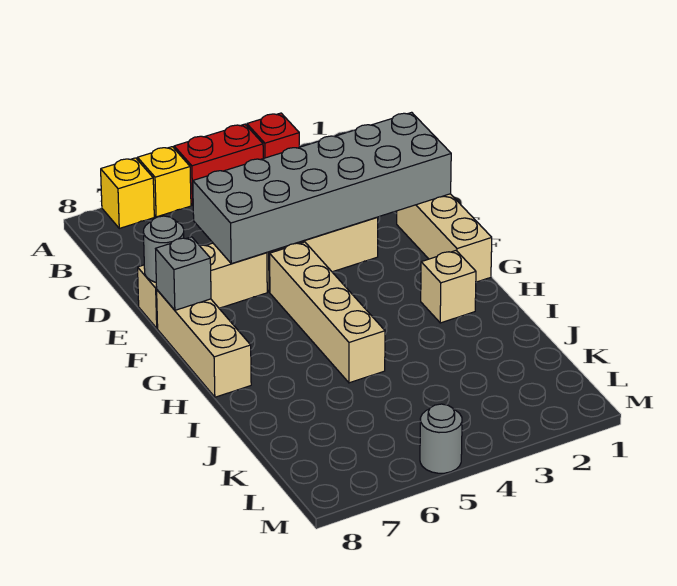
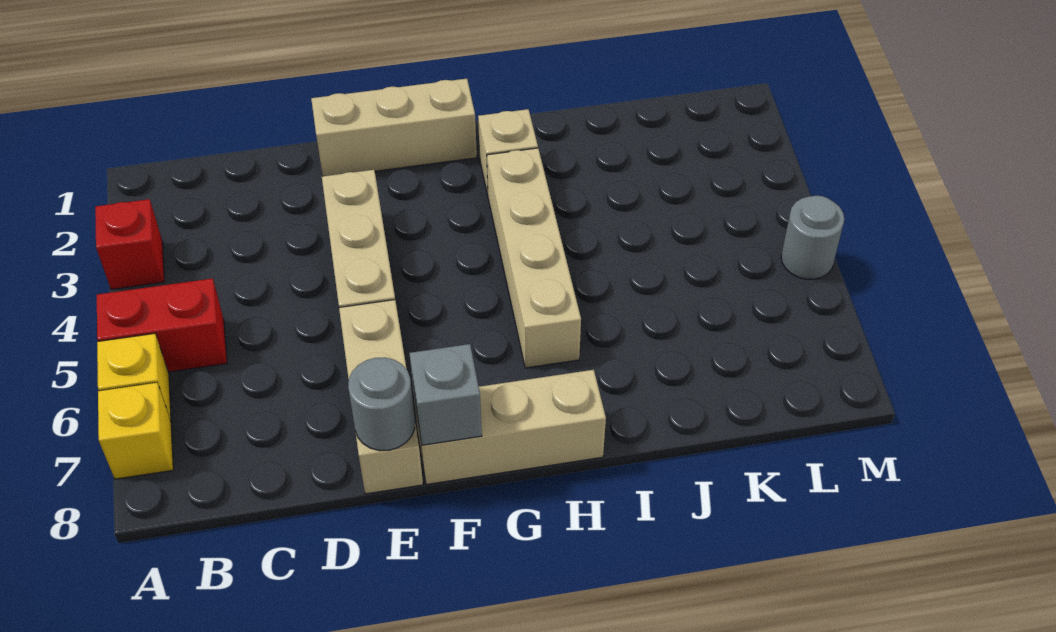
red brick A4:A5 level 1 -> red brick A5:B5 level 1
grey brick D1:E6 level 2 -> none
tan brick F5:I5 level 1 -> tan brick H3:H6 level 1

